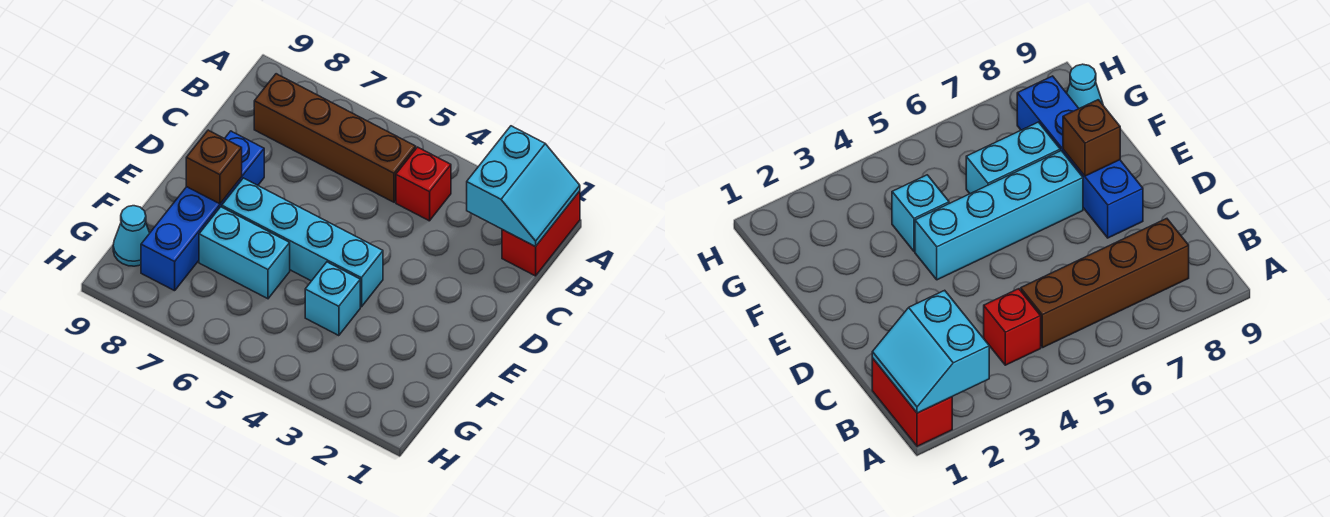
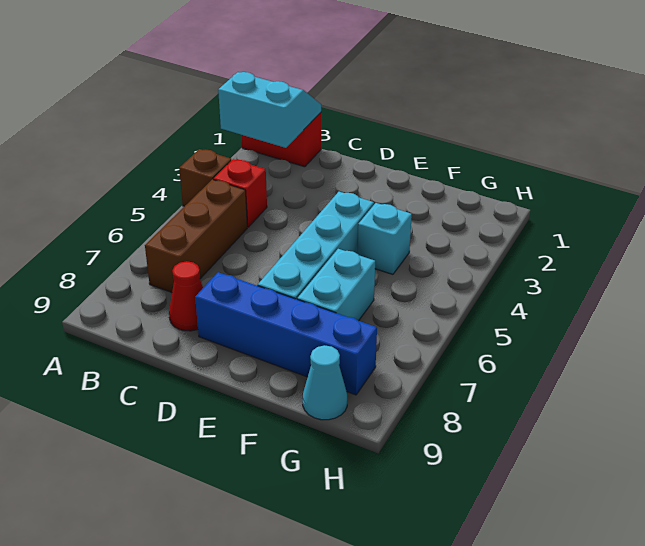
brown brick B5:B8 level 1 -> brown brick B5:B7 level 1
none -> red cone C8 level 1
brown brick E8 level 2 -> brown brick A4 level 1

